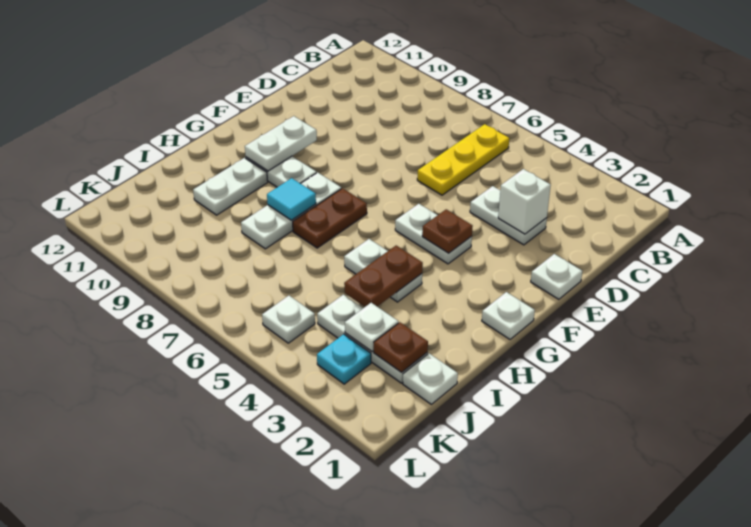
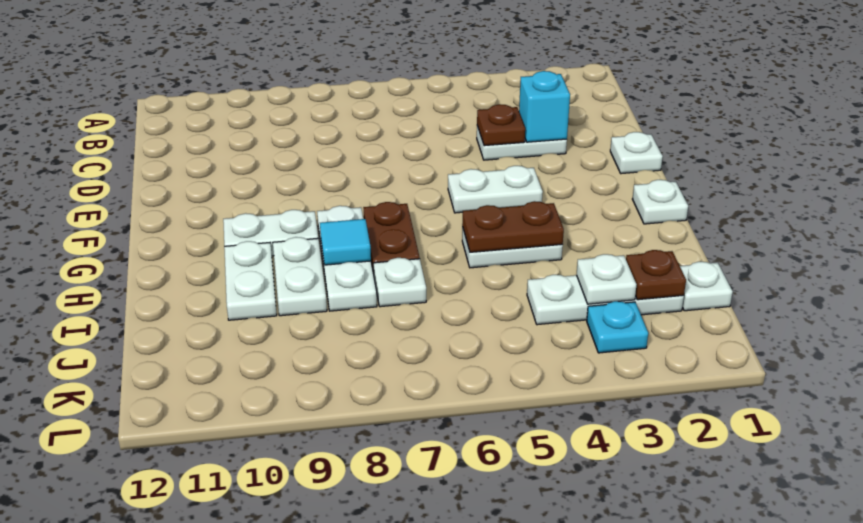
yellow plate B6:D6 level 1 -> none
white brick D3 level 2 -> cyan brick D3 level 2
brown plate F4 level 2 -> brown plate D4 level 2
white plate F10:G10 level 2 -> white plate H9:I9 level 1
brown plate H4:I4 level 2 -> brown plate H4:H5 level 2
white plate K5 level 1 -> white plate I7 level 1

